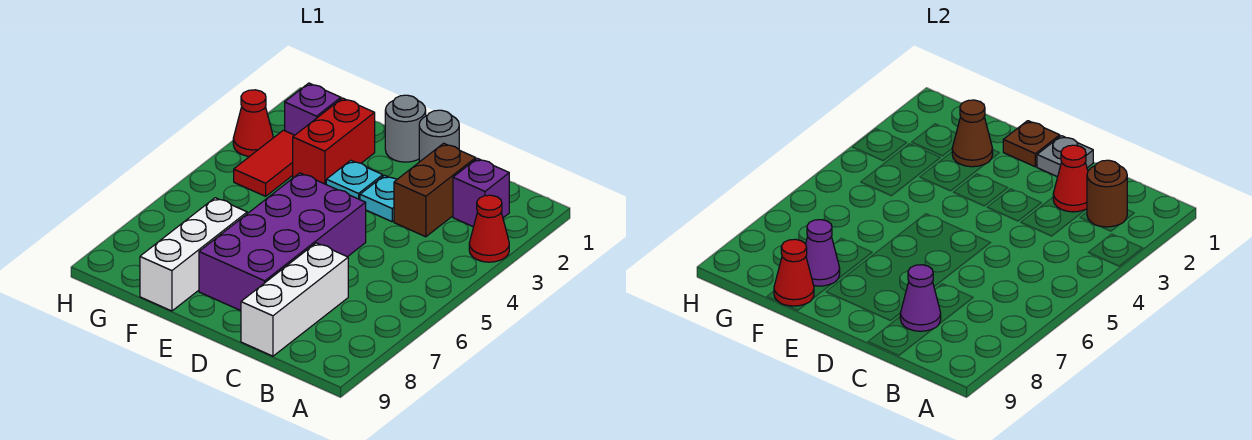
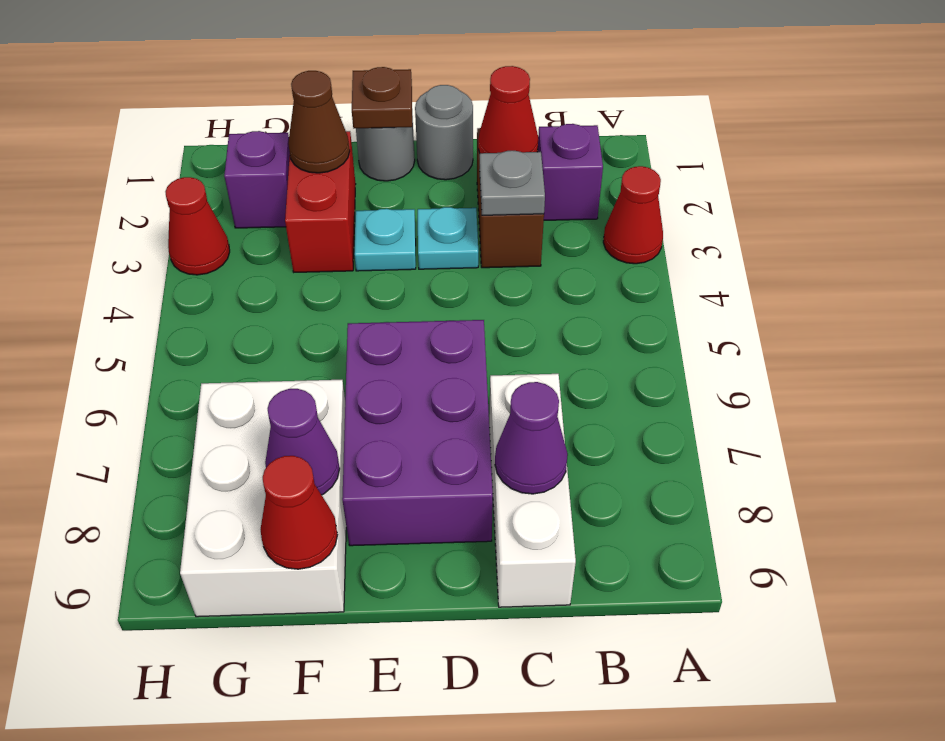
brown round brick B2 level 2 -> none
grey plate D1 level 2 -> grey plate C3 level 2
purple brick D5:E8 level 1 -> purple brick D6:E8 level 1
white brick F7:F9 level 1 -> white brick F7:G9 level 1
red tile G3:G4 level 1 -> none

